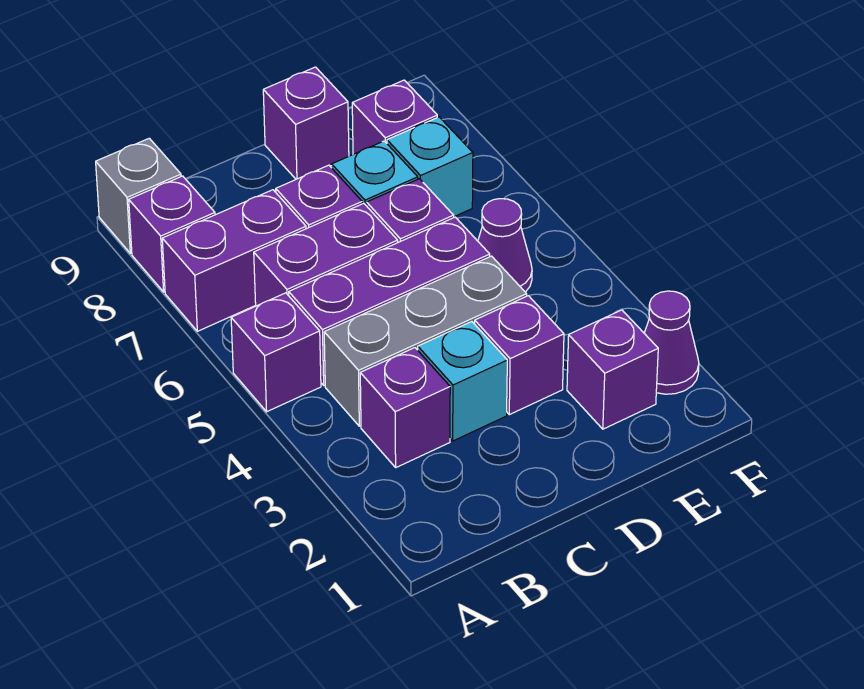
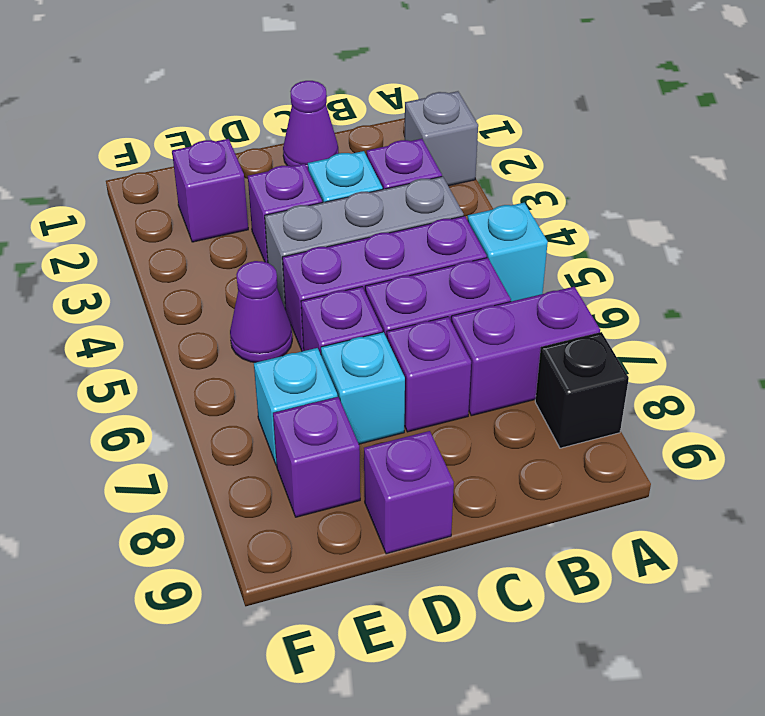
purple brick A5 level 1 -> cyan brick A5 level 1
purple brick A8 level 1 -> black brick A8 level 1
grey brick A9 level 1 -> grey brick A2 level 1
purple cone F2 level 1 -> purple cone C1 level 1

